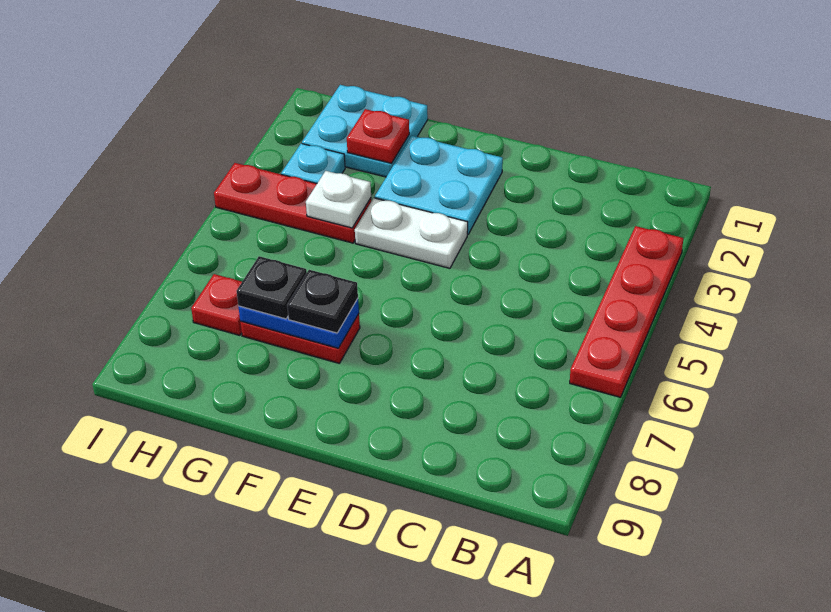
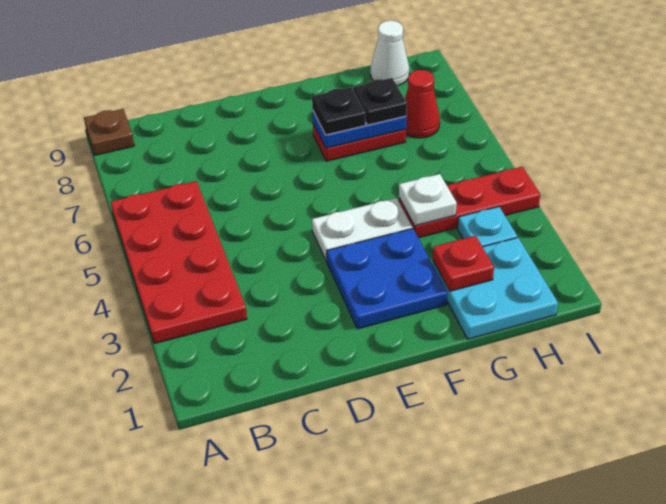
red plate A3:A6 level 1 -> red plate A3:B6 level 1
none -> brown plate A9 level 1
cyan plate E2:F3 level 1 -> blue plate E2:F3 level 1
red plate H7 level 1 -> red cone H7 level 1
none -> white cone H9 level 1

